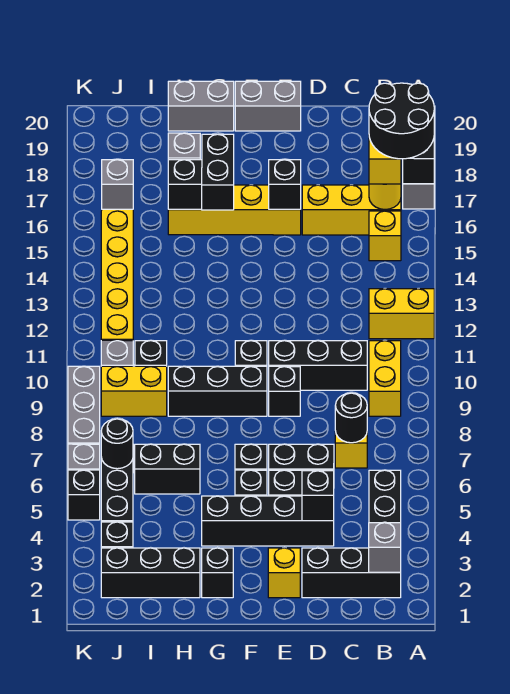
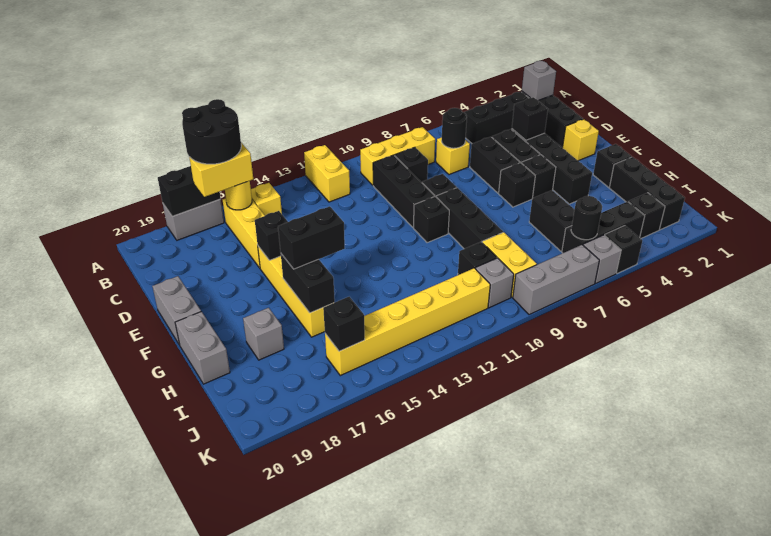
yellow brick B9:B10 level 1 -> yellow brick B8:B10 level 1
none -> black brick C9 level 1
grey brick J16 level 2 -> black brick J16 level 2

